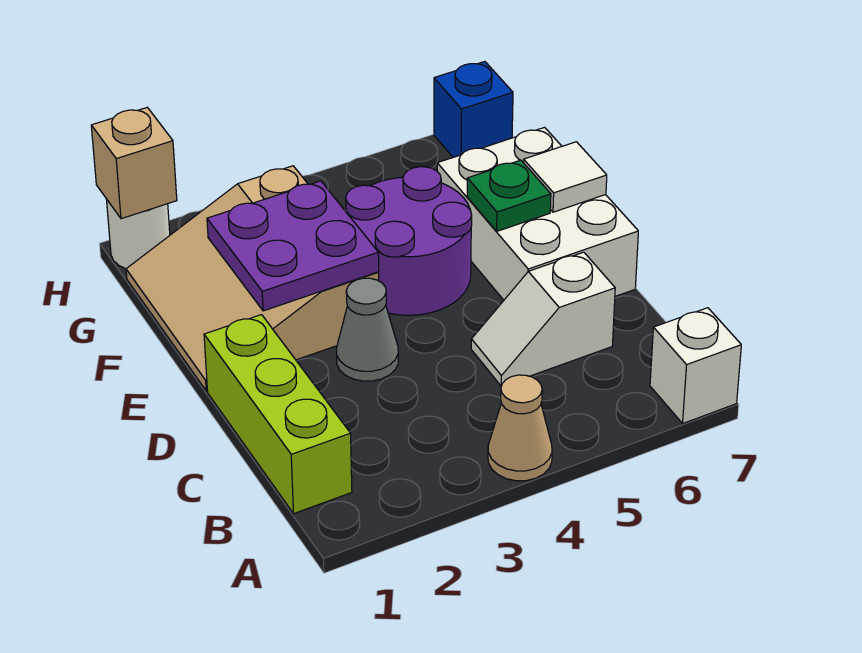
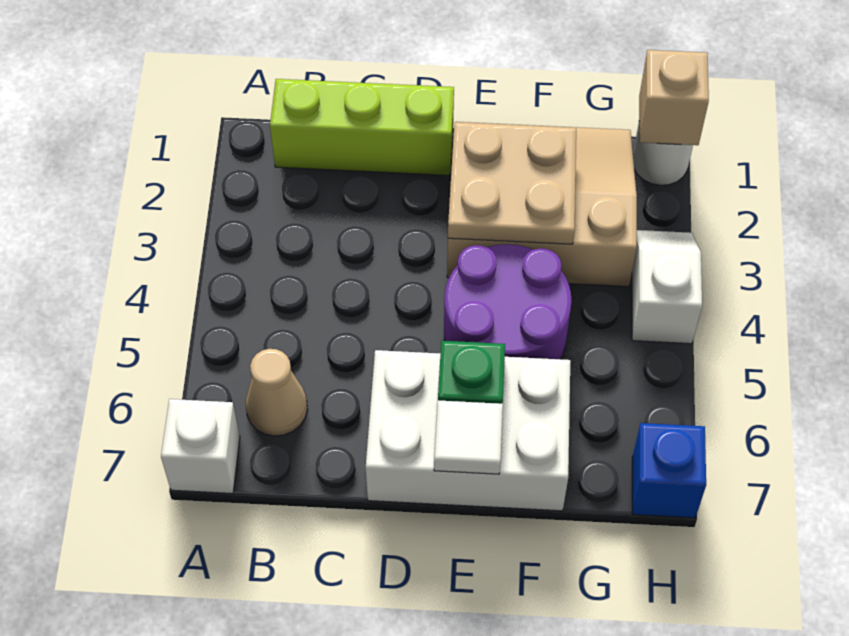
tan cone A4 level 1 -> tan cone B6 level 1
white slope C5:C6 level 1 top 6 -> white slope H3:H4 level 1 top 4
grey cone D3 level 1 -> none
purple plate E2:F3 level 2 -> tan plate E2:F3 level 2

